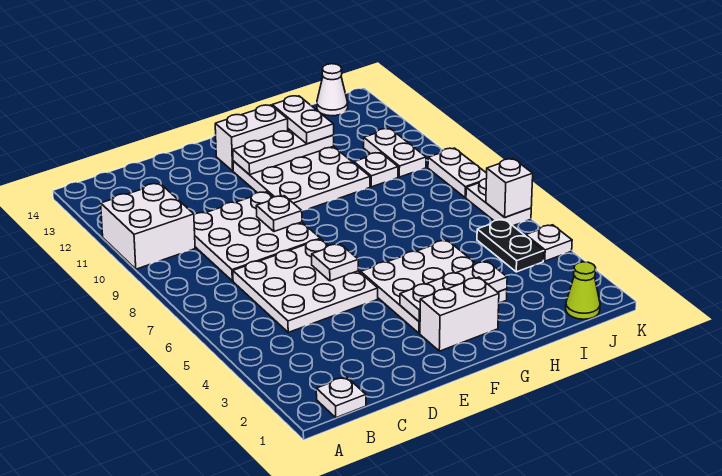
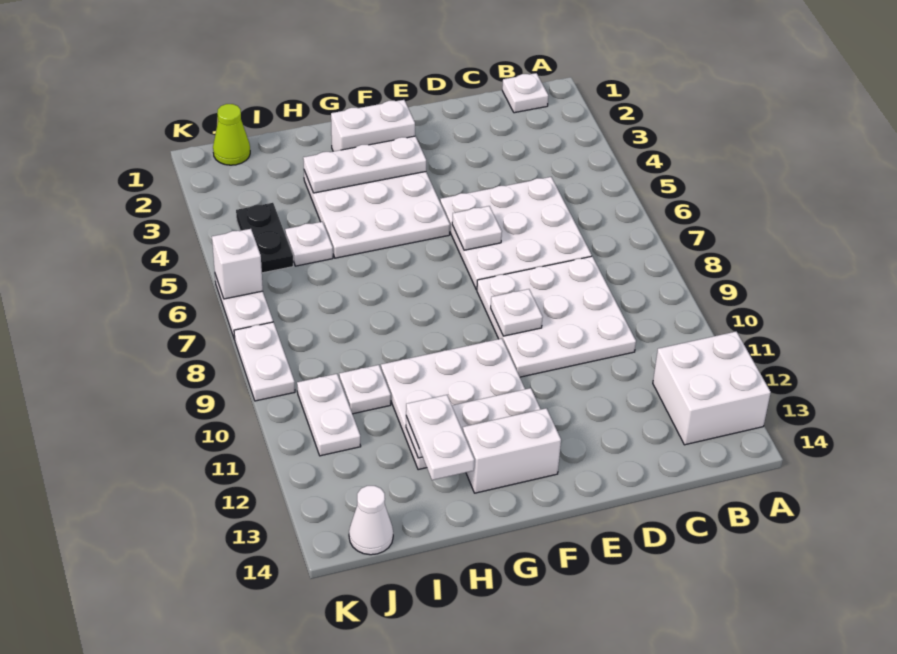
white brick A10:B11 level 1 -> white brick A12:B13 level 1
white plate K4 level 1 -> white plate I5 level 1

